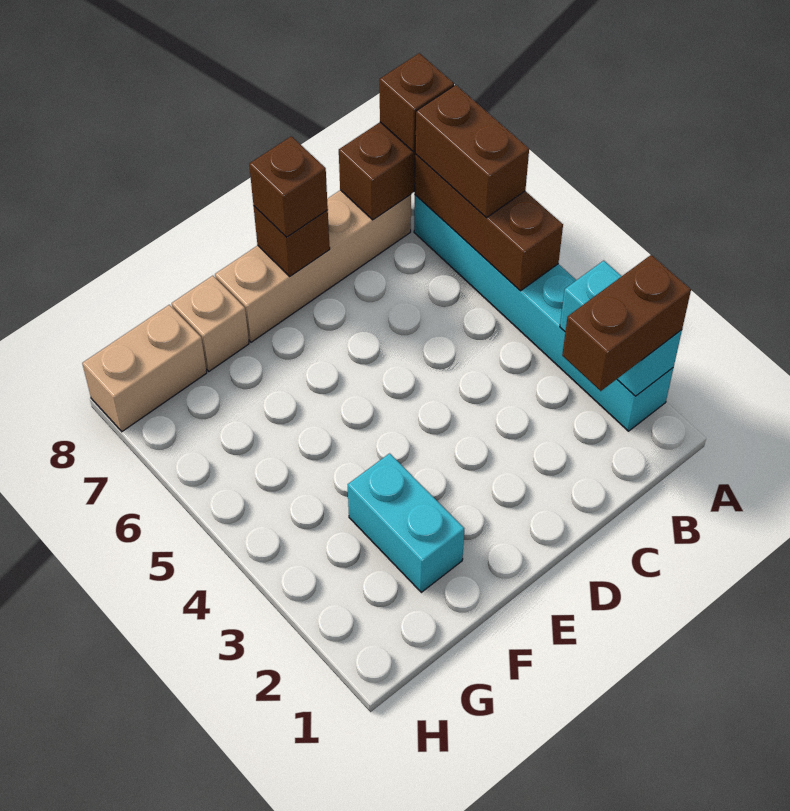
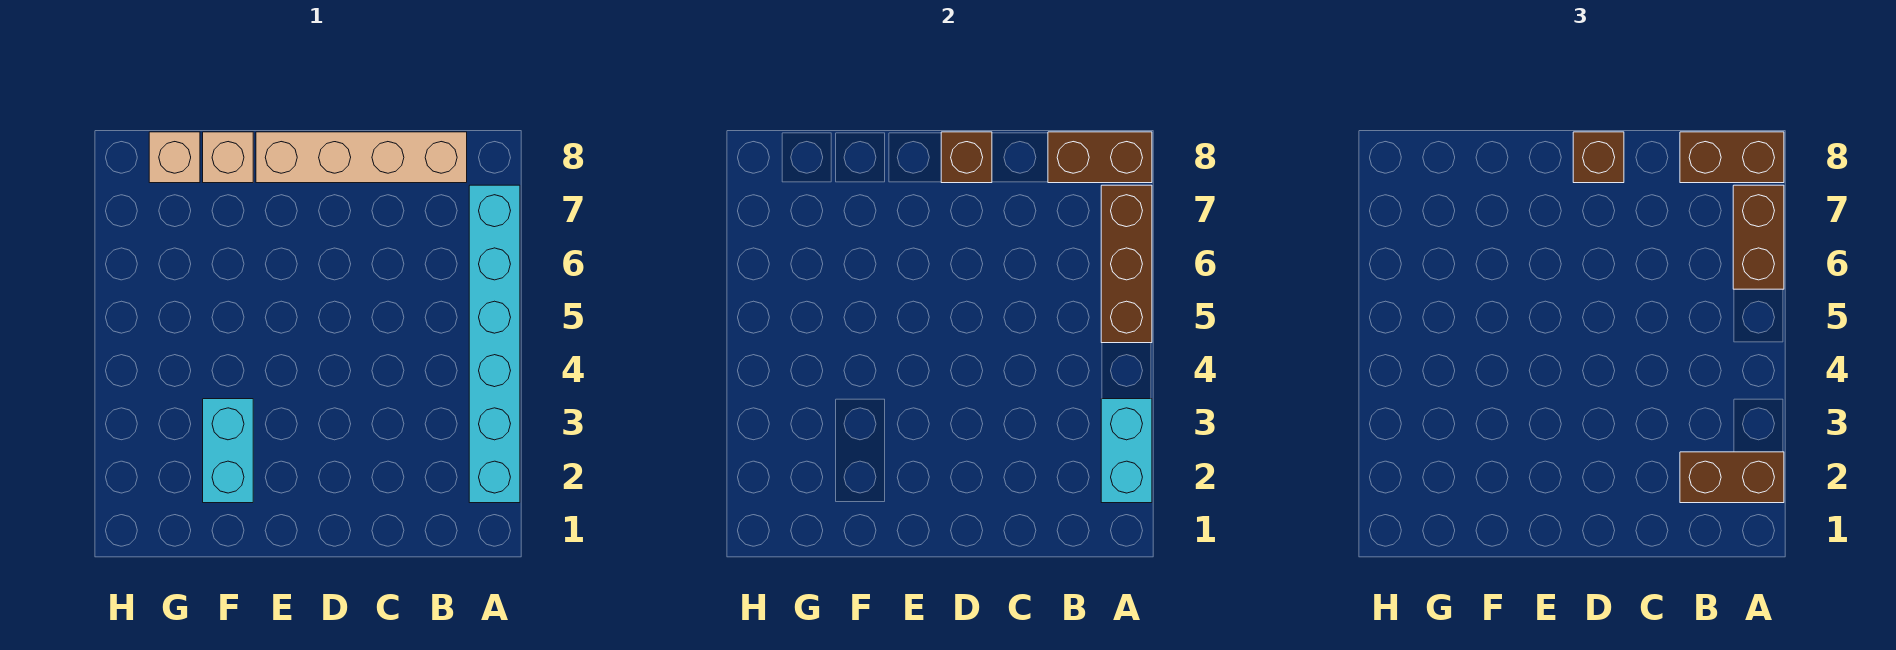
brown brick A8 level 3 -> brown brick A8:B8 level 3
tan brick G8:H8 level 1 -> tan brick G8 level 1

